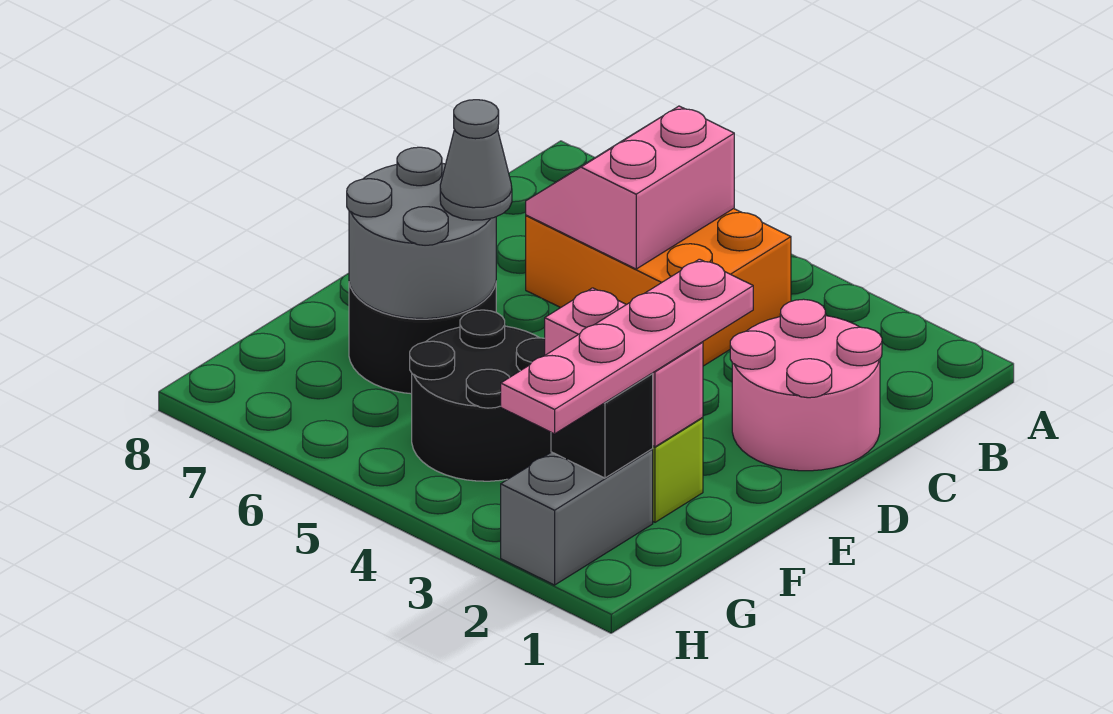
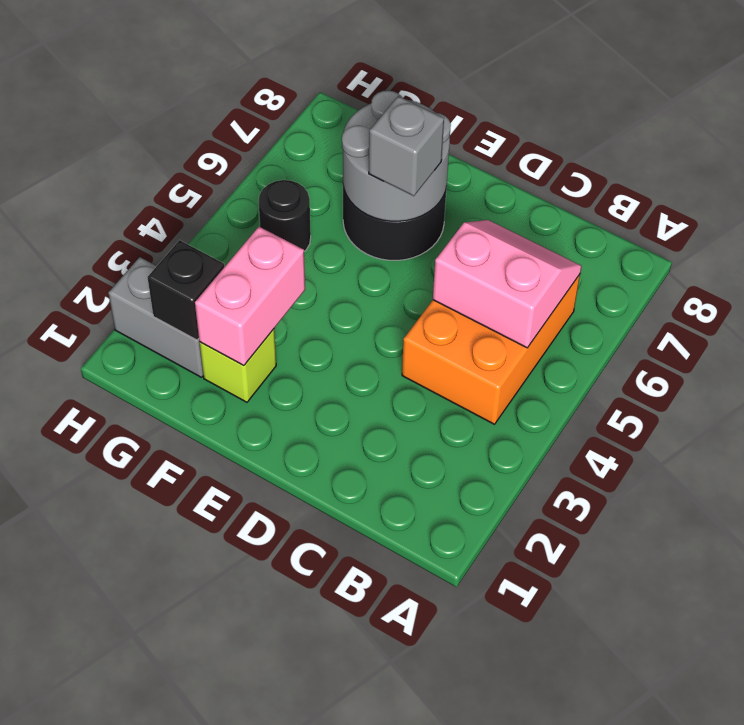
pink round brick C1:D2 level 1 -> none
pink plate E2:H2 level 3 -> none
grey cone E6 level 3 -> grey brick E6 level 3
black round brick F4:G5 level 1 -> black round brick G5 level 1

